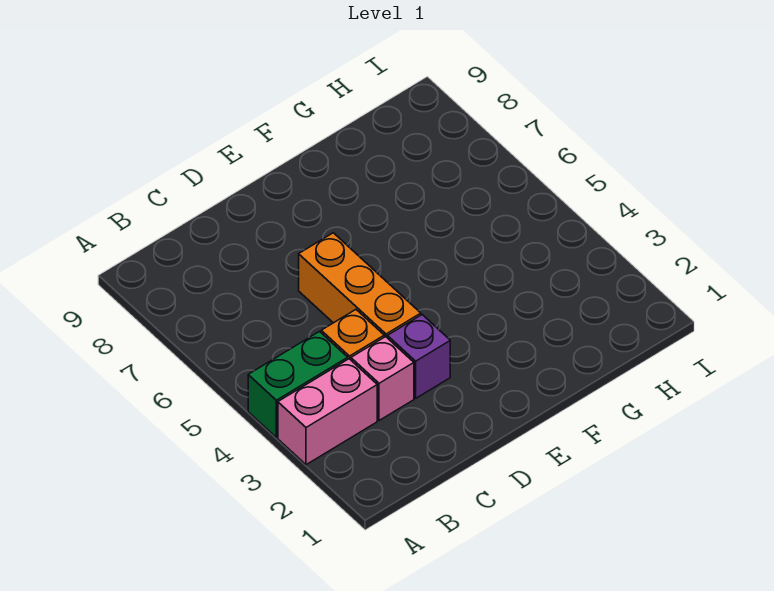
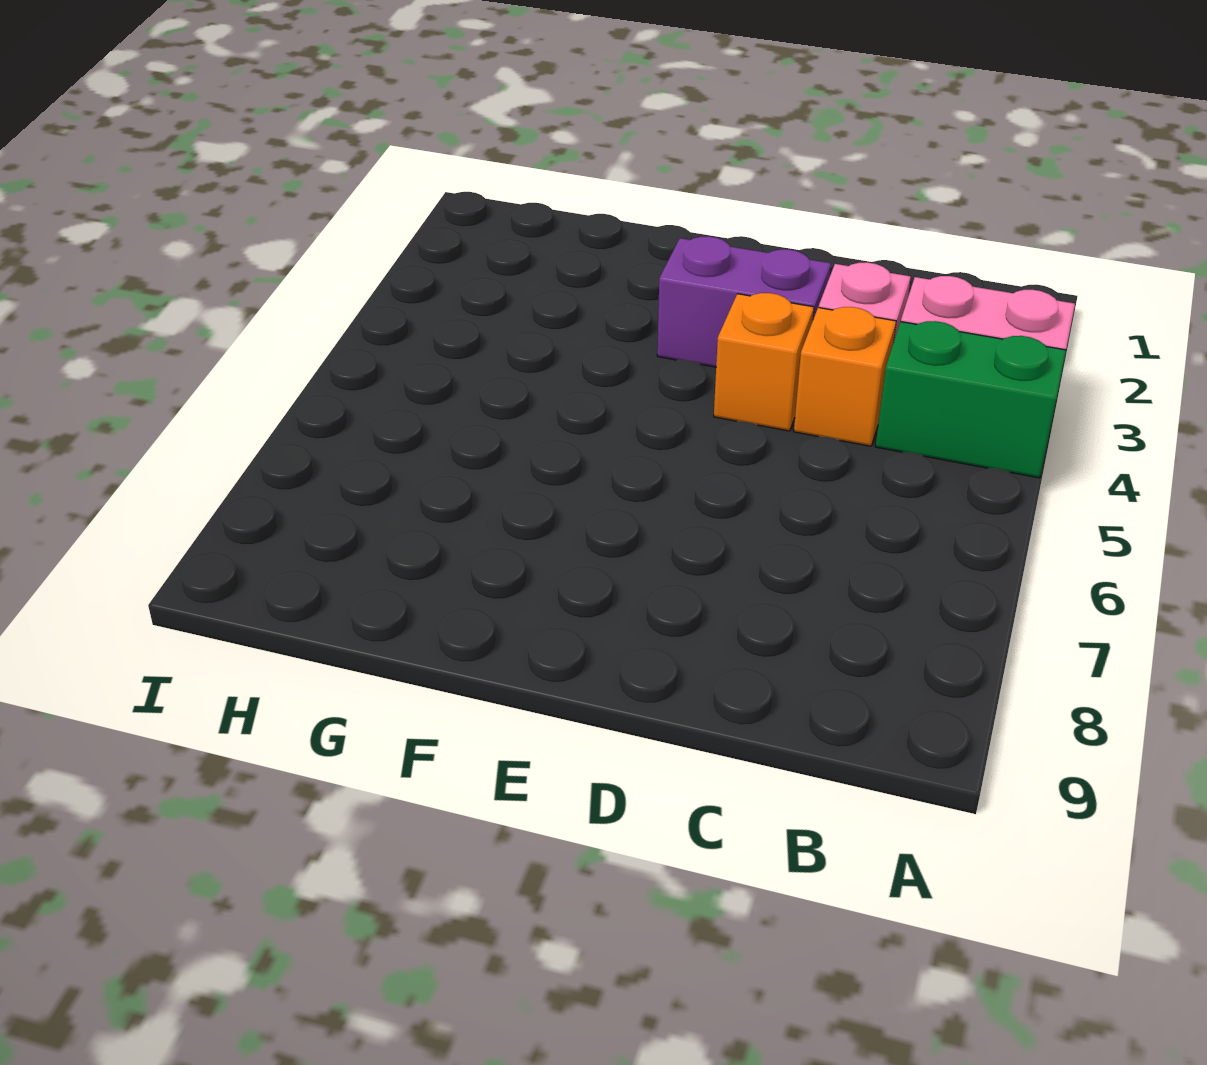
purple brick D3 level 1 -> purple brick D3:E3 level 1
orange brick D4:D6 level 1 -> orange brick D4 level 1

